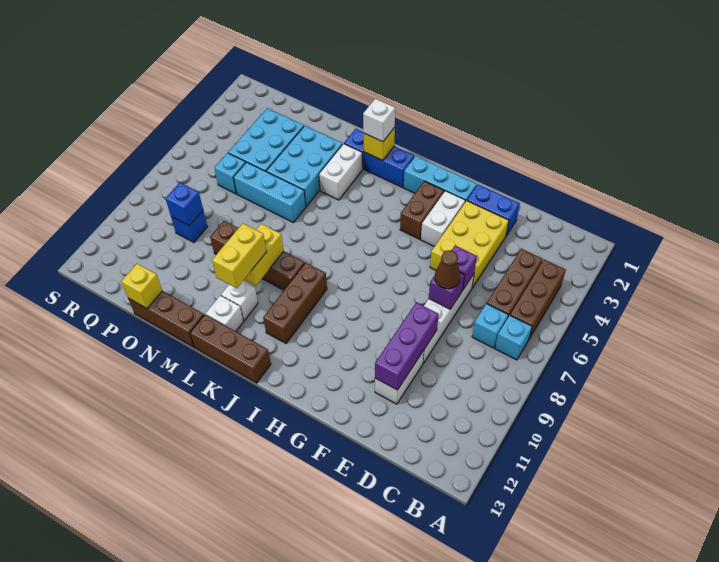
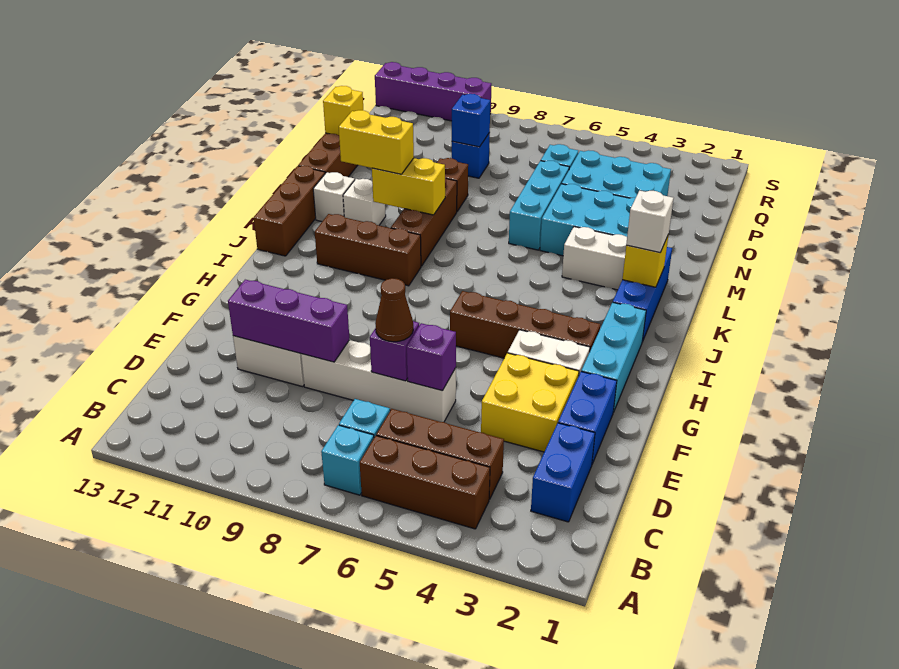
none -> blue brick C2:D2 level 1
yellow brick E3:F5 level 1 -> yellow brick E3:F4 level 1
brown brick H3:H4 level 1 -> brown brick H3:H6 level 1
none -> purple brick S10:S13 level 1

